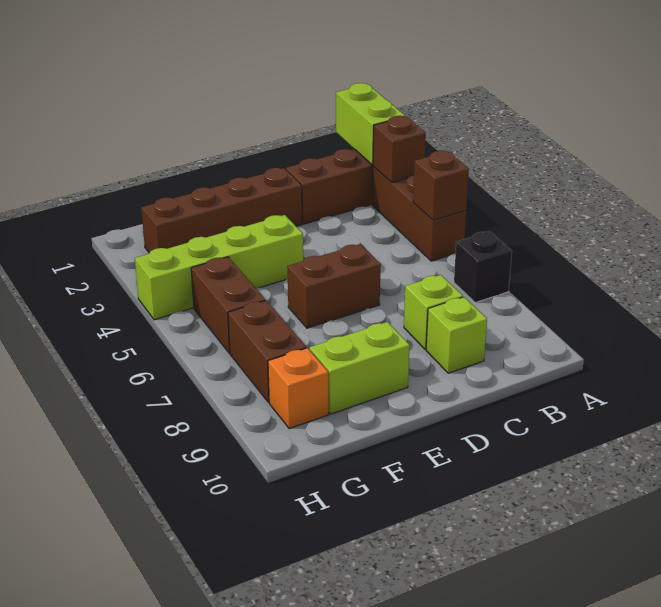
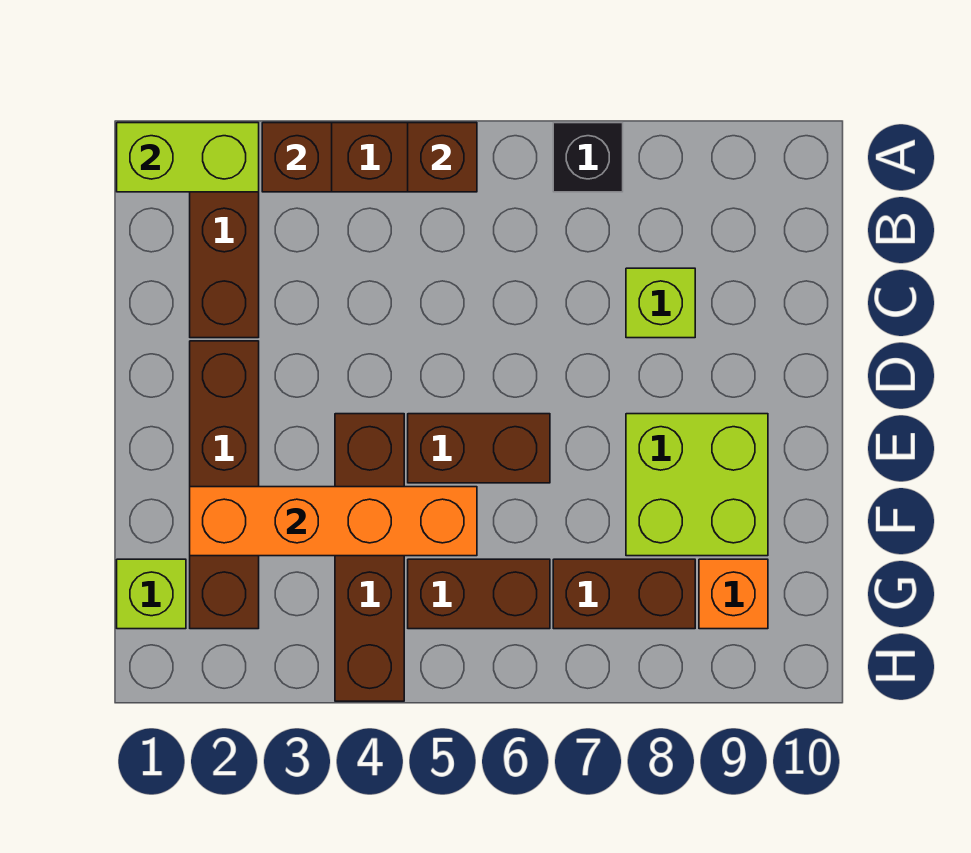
lime brick C9 level 1 -> lime brick G1 level 1
brown brick D6:E6 level 1 -> brown brick E5:E6 level 1
lime brick E4:H4 level 1 -> brown brick E4:H4 level 1
lime brick E9:F9 level 1 -> lime brick E8:F9 level 1
none -> orange brick F2:F5 level 2

